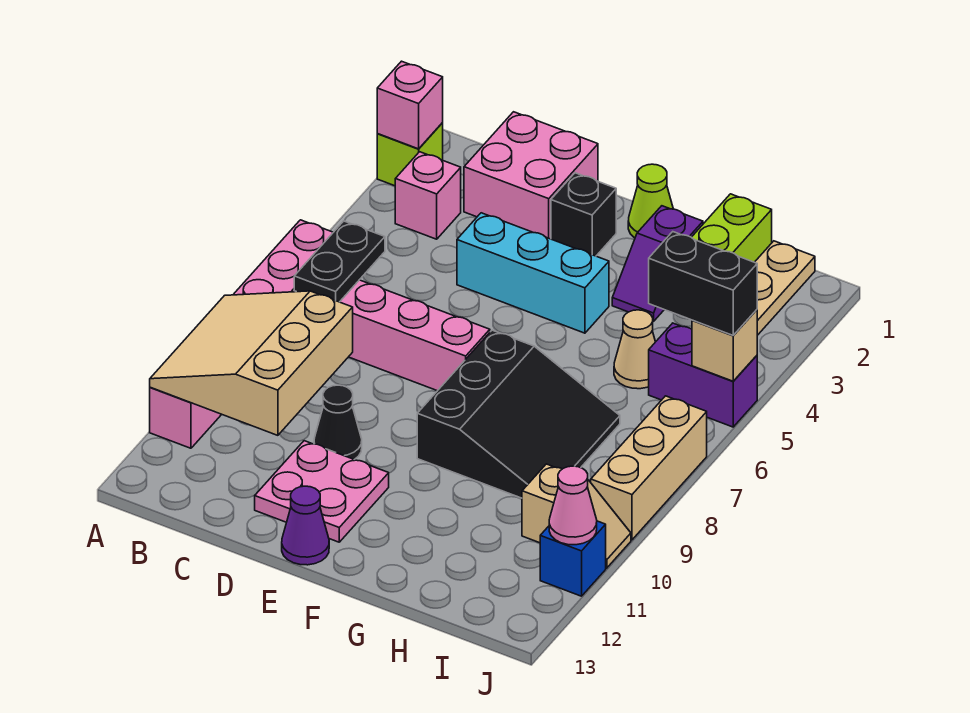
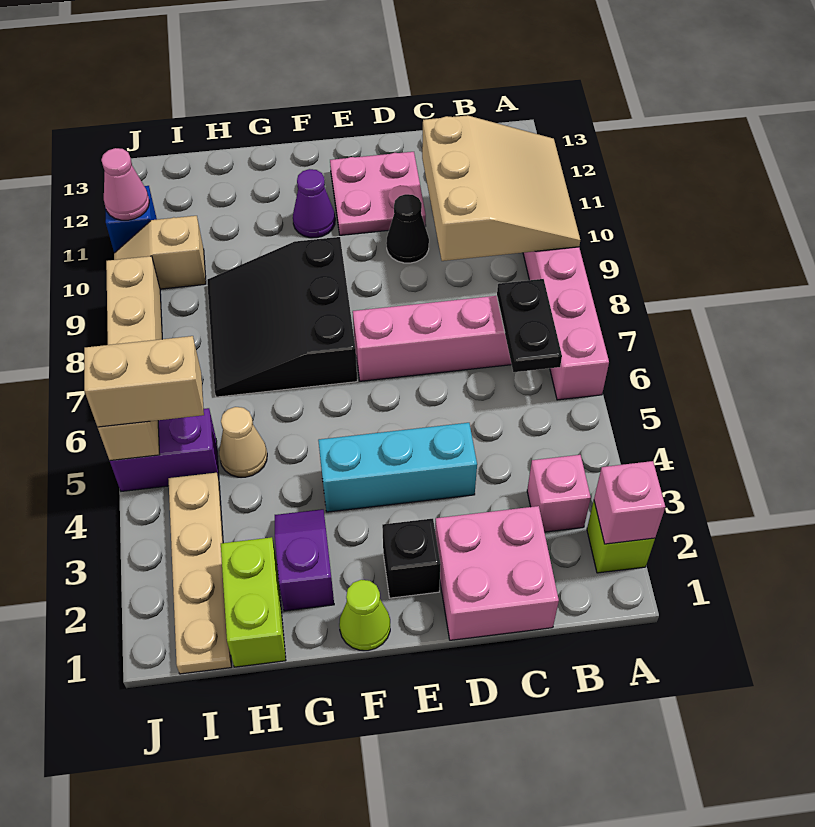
purple cone E13 level 1 -> purple cone F11 level 1
black brick I5:J5 level 3 -> tan brick I5:J5 level 3

